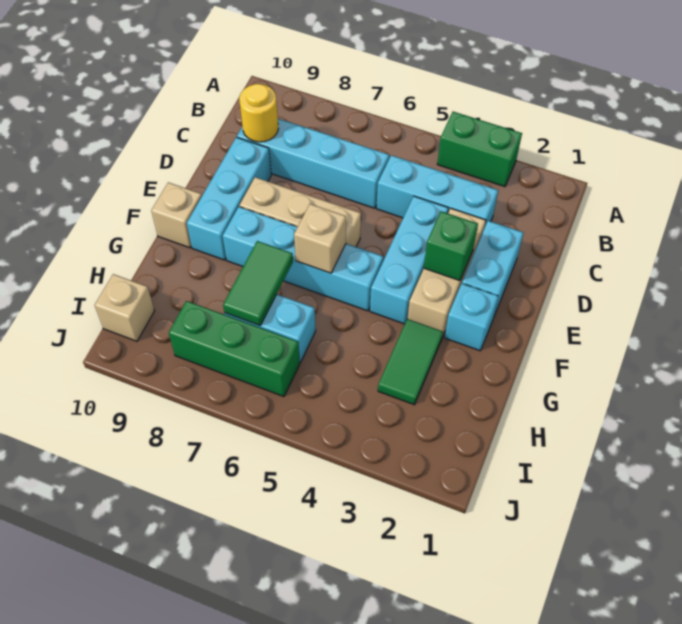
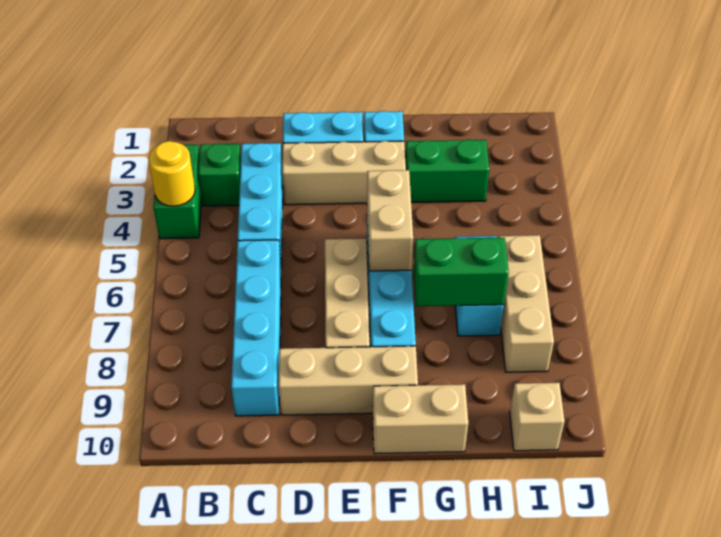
yellow round brick C9 level 2 -> yellow round brick A4 level 2
cyan brick D4:F4 level 1 -> none
cyan brick D9:F9 level 1 -> tan brick D9:F9 level 1
green brick E3 level 2 -> green brick B3 level 1
tan brick F6 level 2 -> tan brick F5:F6 level 2
tan brick F10 level 1 -> tan brick F10:G10 level 1
green tile G3:H3 level 1 -> green brick G3:H3 level 1
green tile G7:H7 level 2 -> green brick G7:H7 level 2
green brick I6:I8 level 1 -> tan brick I6:I8 level 1

